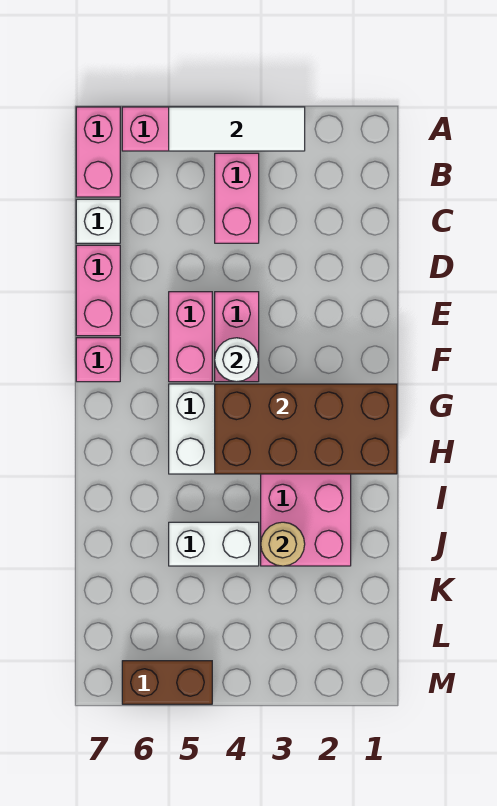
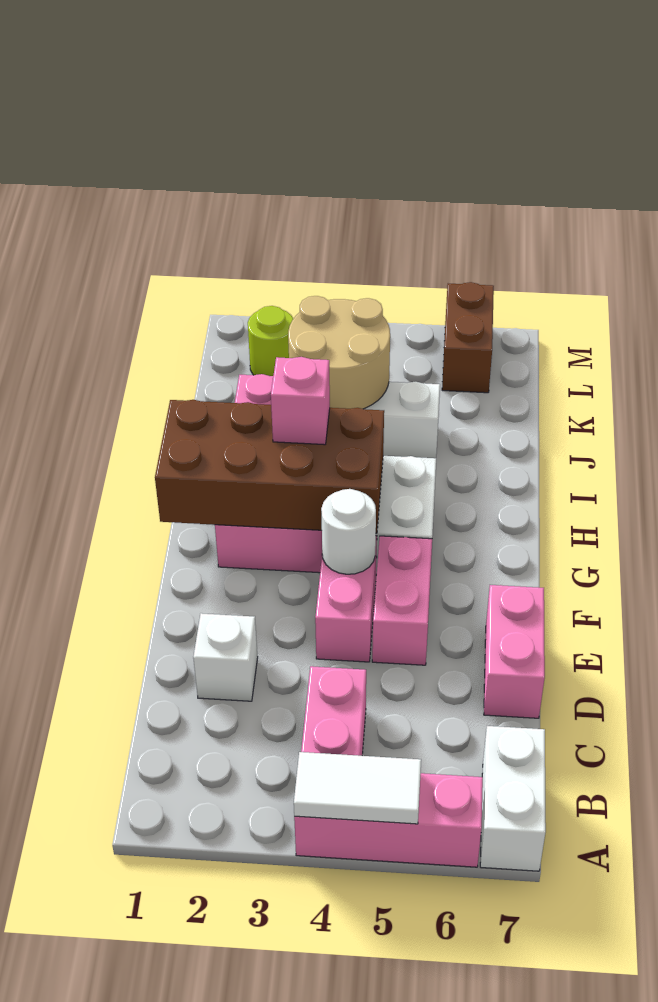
white tile A3:A5 level 2 -> white tile A4:A5 level 2
pink brick A7:B7 level 1 -> white brick A7:B7 level 1
white brick C7 level 1 -> white brick D2 level 1
pink brick F7 level 1 -> pink brick H3 level 3
tan round brick J3 level 2 -> tan round brick J3:K4 level 2
none -> lime round brick L2 level 1
brown brick M5:M6 level 1 -> brown brick L6:M6 level 1

